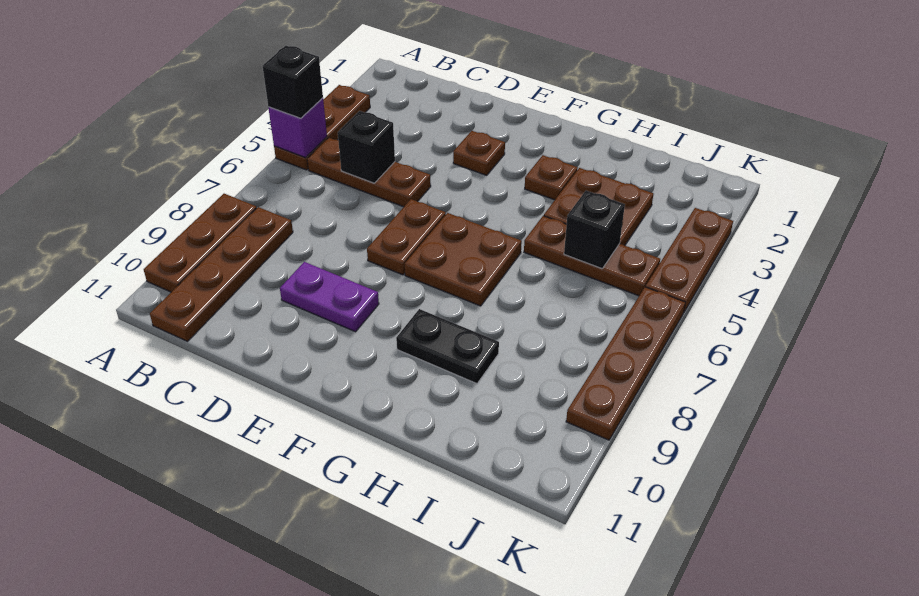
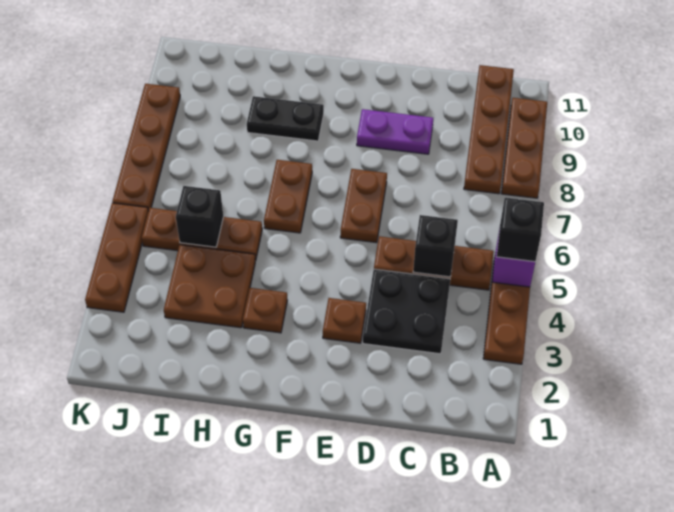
none -> black plate C3:D4 level 1
brown plate F6:G7 level 1 -> brown plate G6:G7 level 1

